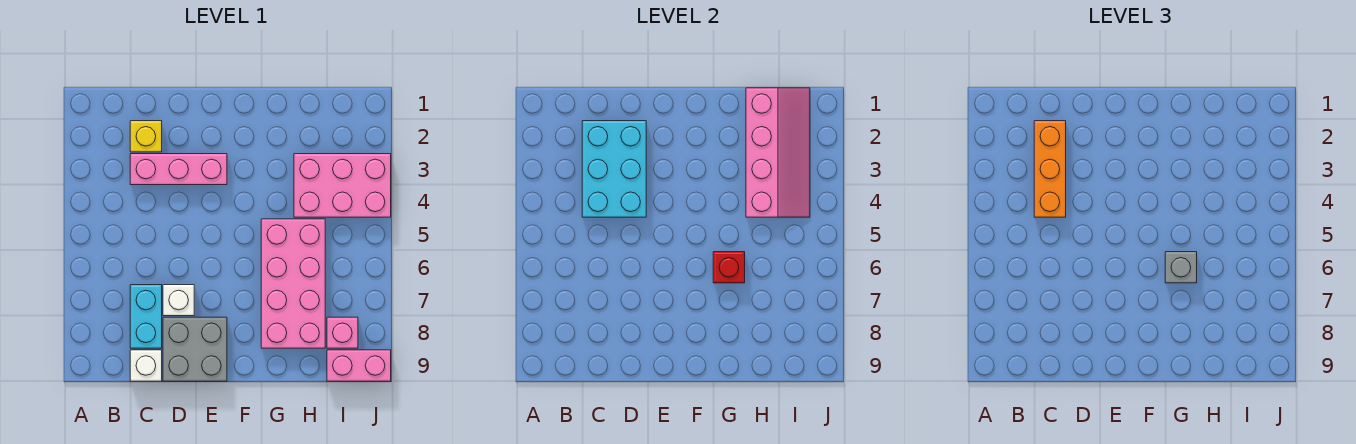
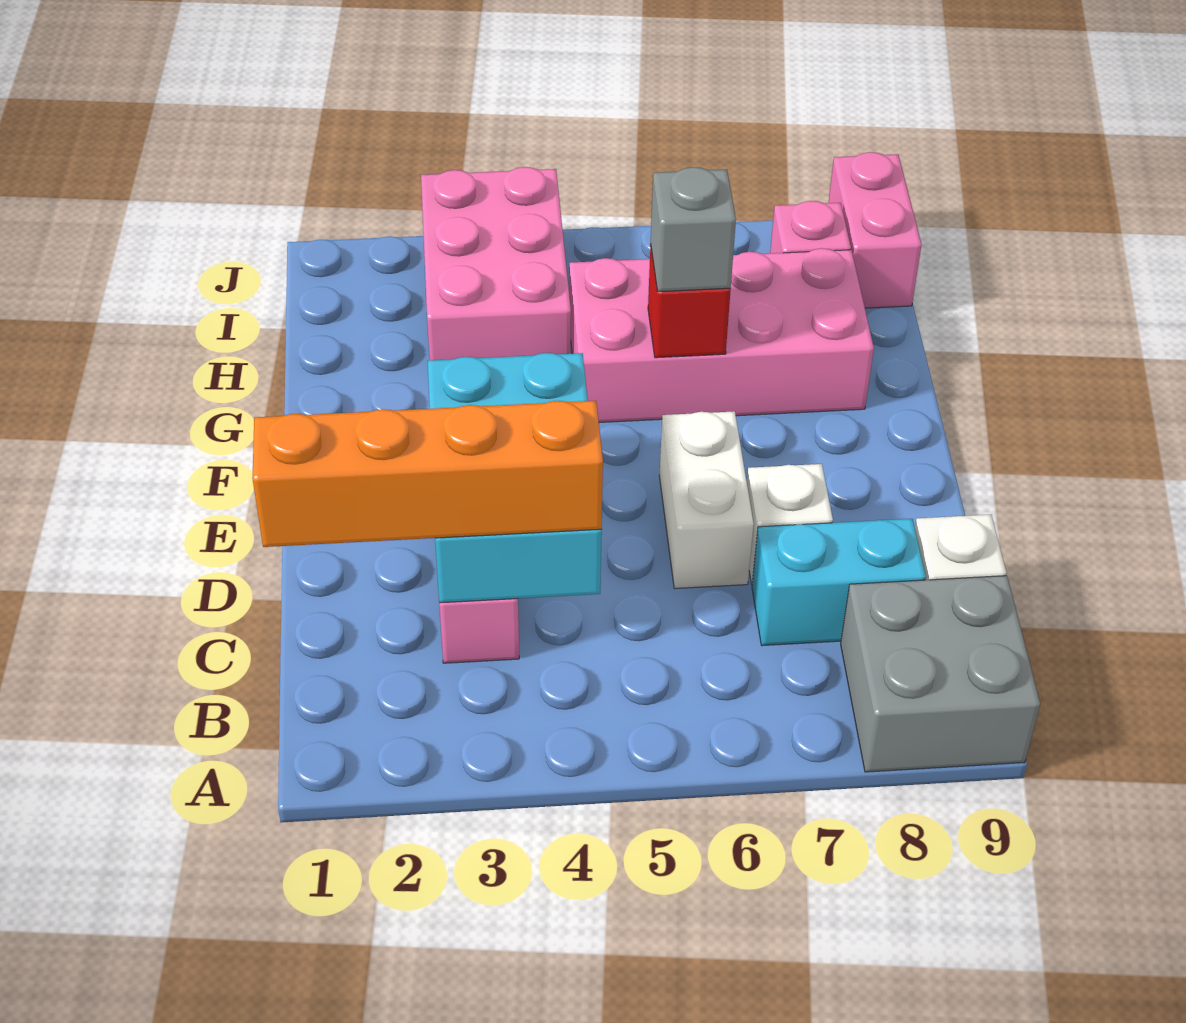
yellow brick C2 level 1 -> none
cyan brick C2:D4 level 2 -> cyan brick C3:E4 level 2
orange brick C2:C4 level 3 -> orange brick C1:C4 level 3
none -> white brick D6:E6 level 1
grey brick D8:E9 level 1 -> grey brick A8:B9 level 1
pink slope H1:I4 level 2 top H -> none

